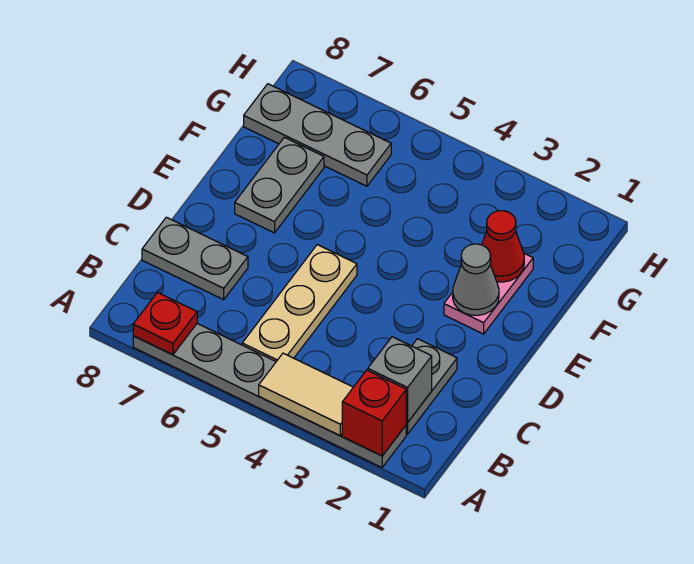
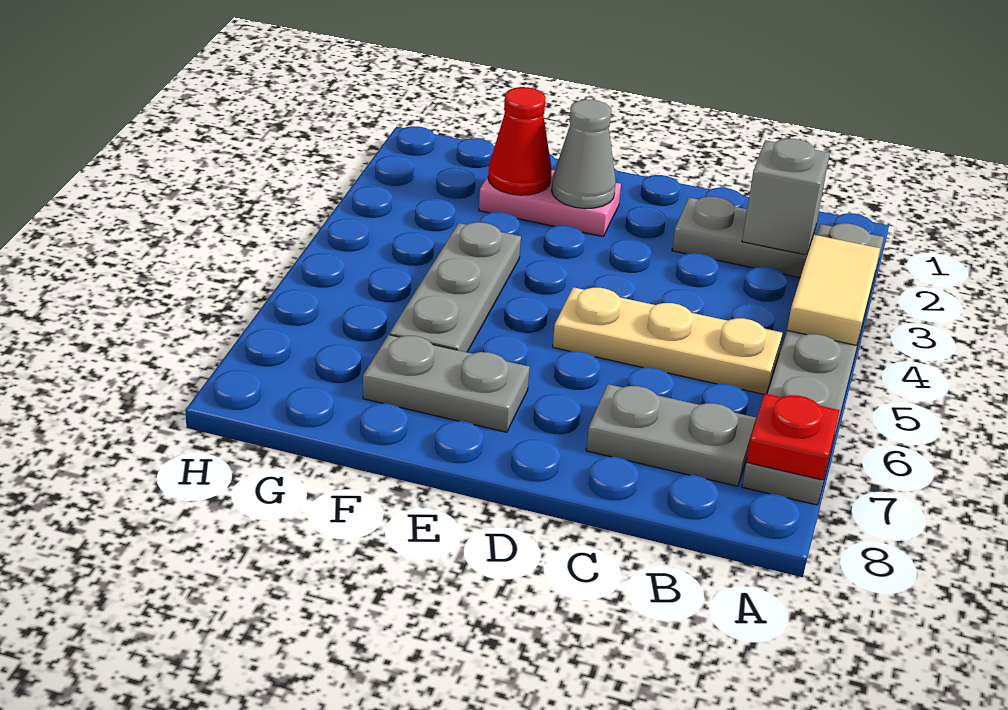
red brick A2 level 2 -> none
grey plate C7:C8 level 1 -> grey plate B7:C7 level 1
grey plate G6:G8 level 1 -> grey plate F4:F6 level 1

